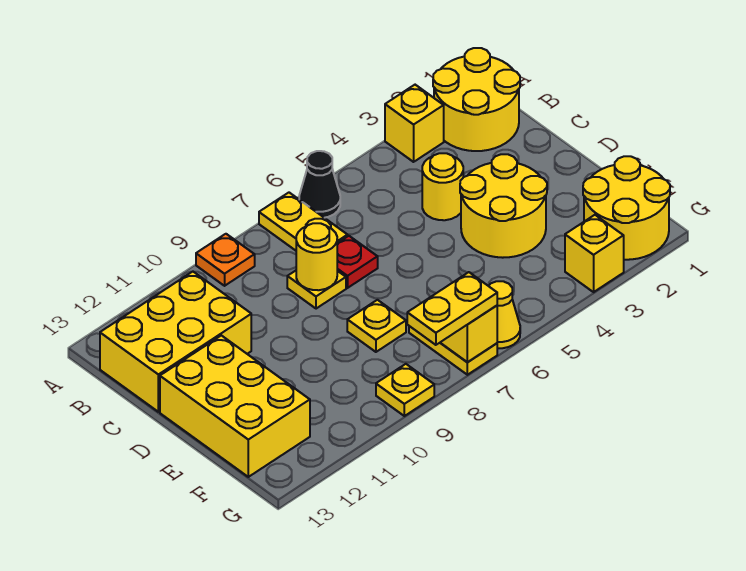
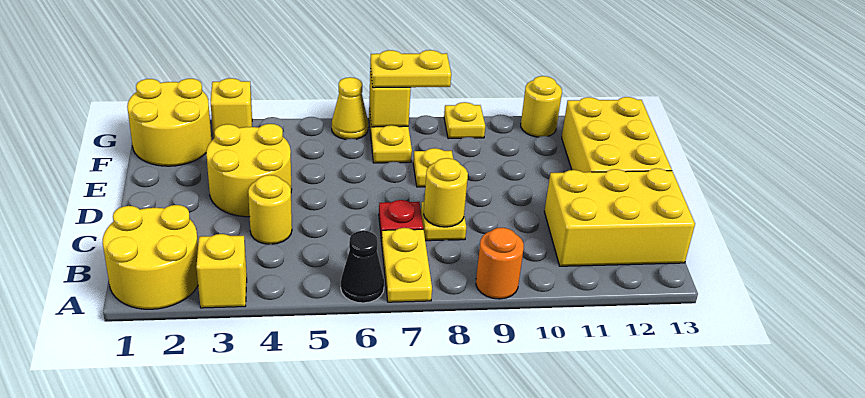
orange plate A9 level 1 -> orange round brick A9 level 1
none -> yellow round brick G11 level 1

